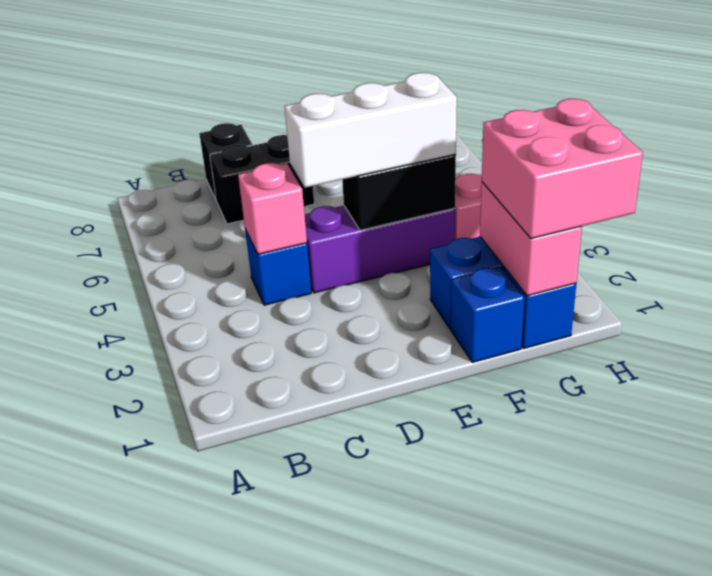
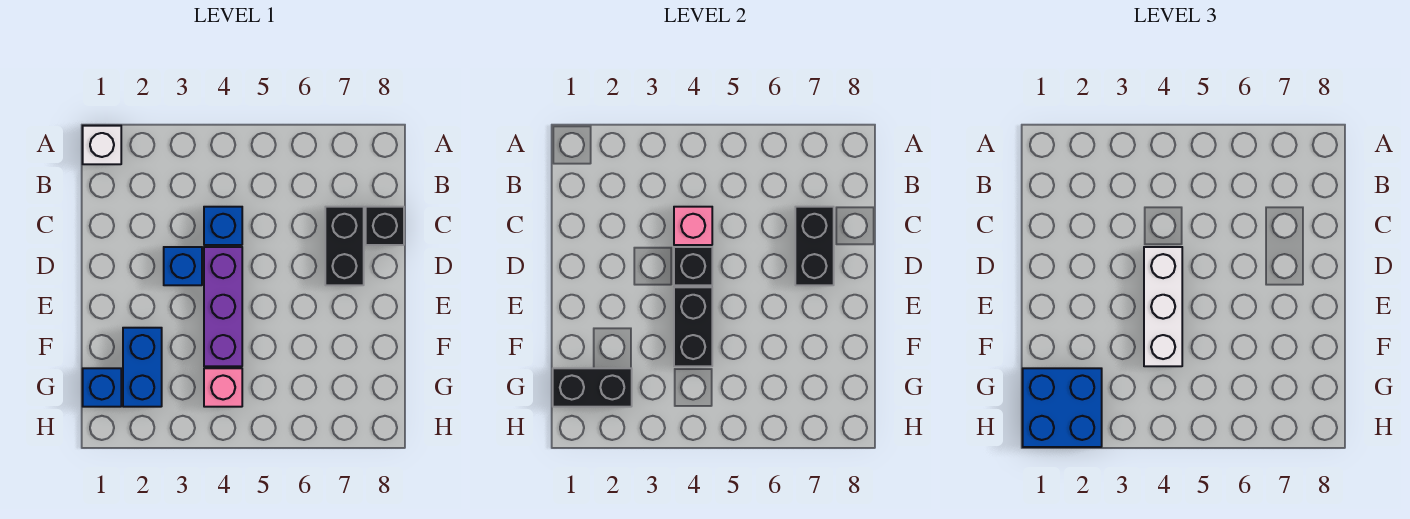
none -> white brick A1 level 1
none -> black brick C7:D7 level 2
none -> black brick D4 level 2
blue brick F1 level 1 -> blue brick D3 level 1
pink brick G1:G2 level 2 -> black brick G1:G2 level 2
pink brick G1:H2 level 3 -> blue brick G1:H2 level 3

